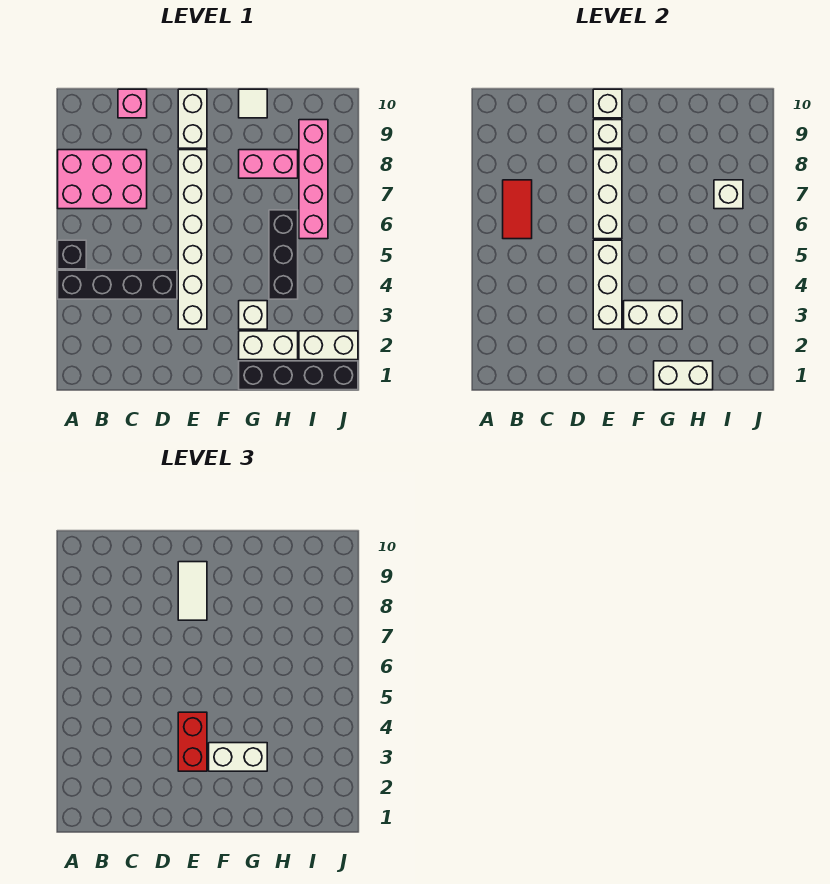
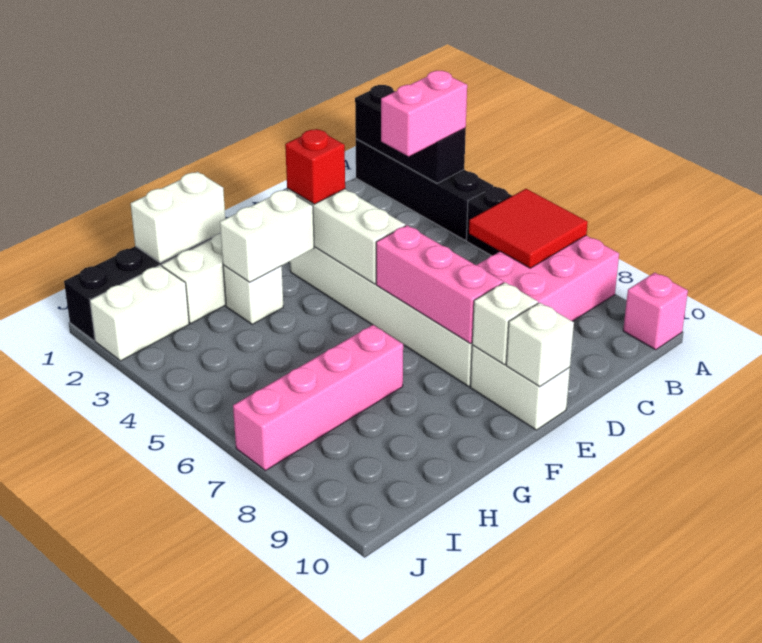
black brick A4:D4 level 1 -> black brick A1:A4 level 1
red tile B6:B7 level 2 -> red tile A6:B7 level 2
pink brick C10 level 1 -> pink brick A10 level 1
red brick E3:E4 level 3 -> red brick E3 level 3
white brick E6:E8 level 2 -> pink brick E6:E8 level 2
white tile E8:E9 level 3 -> none
white brick F3:G3 level 3 -> none
pink brick G8:H8 level 1 -> pink brick A3:B3 level 3
white tile G10 level 1 -> none
black brick H4:H6 level 1 -> black brick A1:A3 level 2
pink brick I6:I9 level 1 -> pink brick G7:J7 level 1
white brick I7 level 2 -> none

